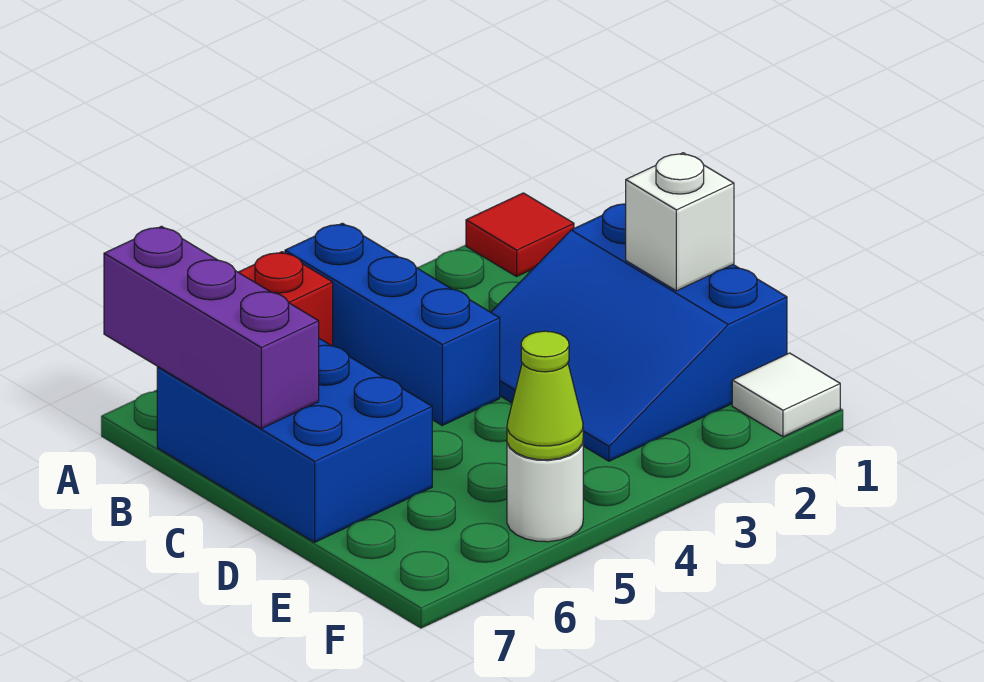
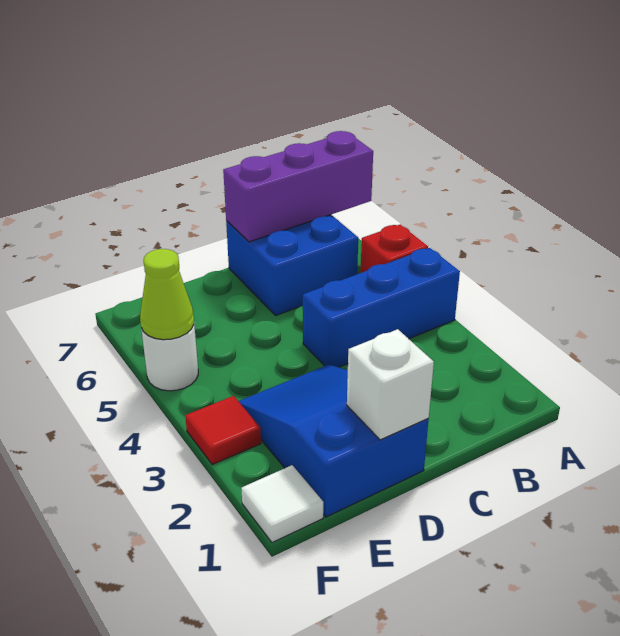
red tile A1 level 1 -> red tile F3 level 1
blue brick B6:D7 level 1 -> blue brick B6:C7 level 1
blue slope C1:E3 level 1 top 1 -> blue slope D1:E3 level 1 top 1

